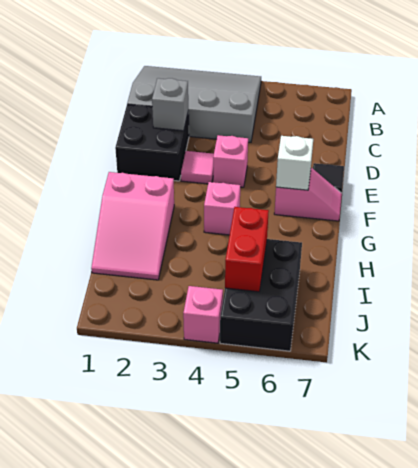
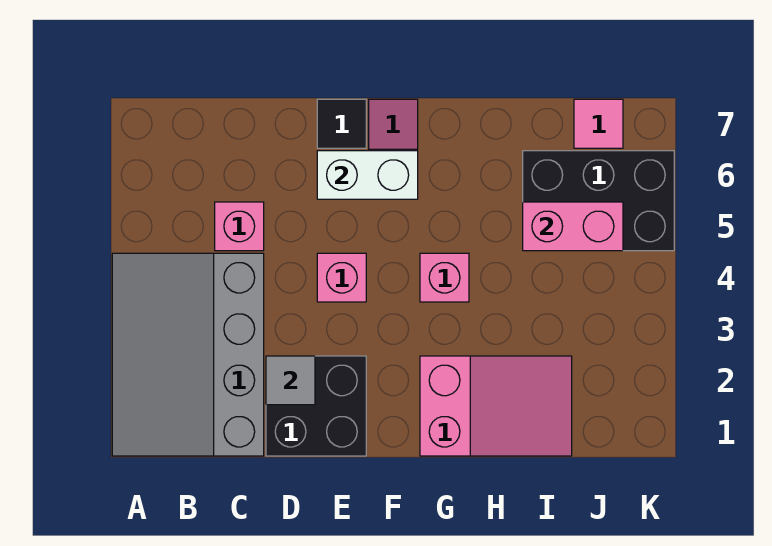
grey brick D2 level 2 -> grey tile D2 level 2
pink tile E3 level 1 -> pink tile J7 level 1
white brick F6 level 2 -> white brick E6:F6 level 2
red brick I5:J5 level 2 -> pink brick I5:J5 level 2
pink brick K4 level 1 -> pink brick C5 level 1

